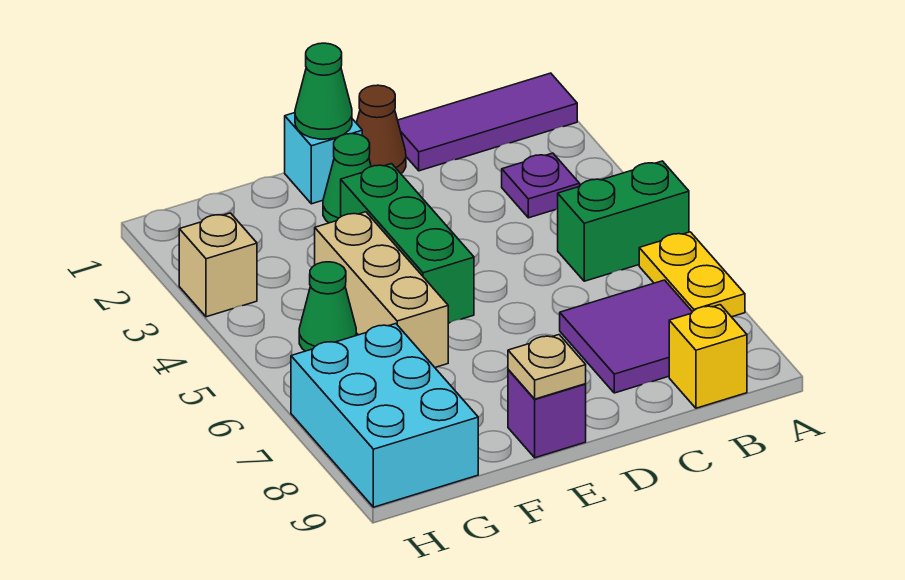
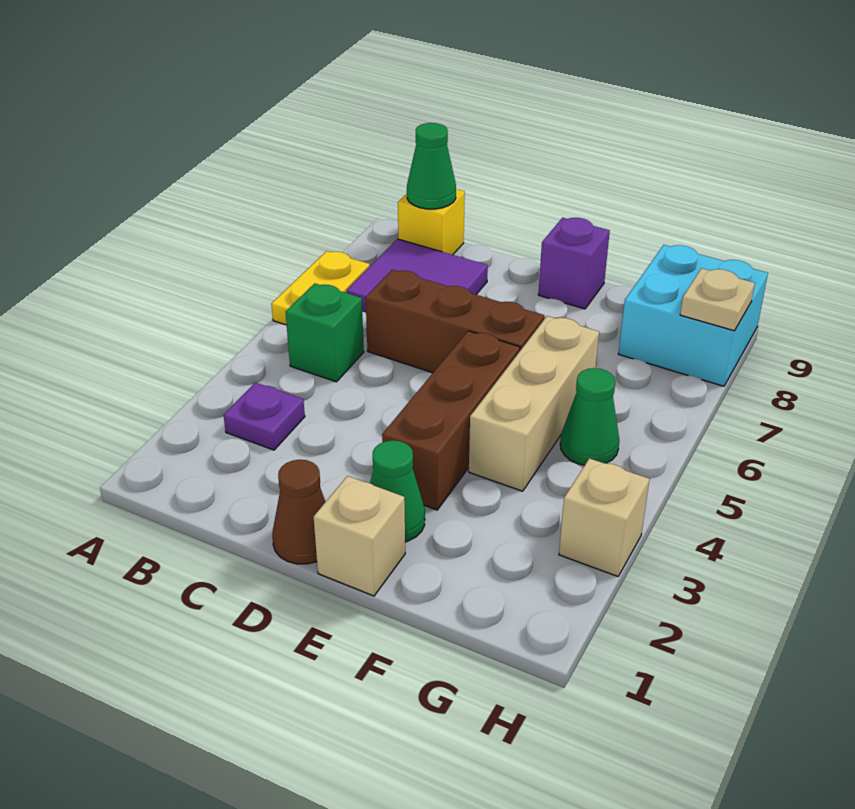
purple tile A1:C1 level 1 -> none
green brick A5:B5 level 1 -> green brick B5 level 1
none -> brown brick C6:E6 level 1
cyan brick E1 level 1 -> tan brick E1 level 1
green cone E1 level 2 -> green cone B9 level 2
green brick E3:E5 level 1 -> brown brick E3:E5 level 1
tan plate E9 level 2 -> tan plate H8 level 2
cyan brick G7:H9 level 1 -> cyan brick G8:H9 level 1

